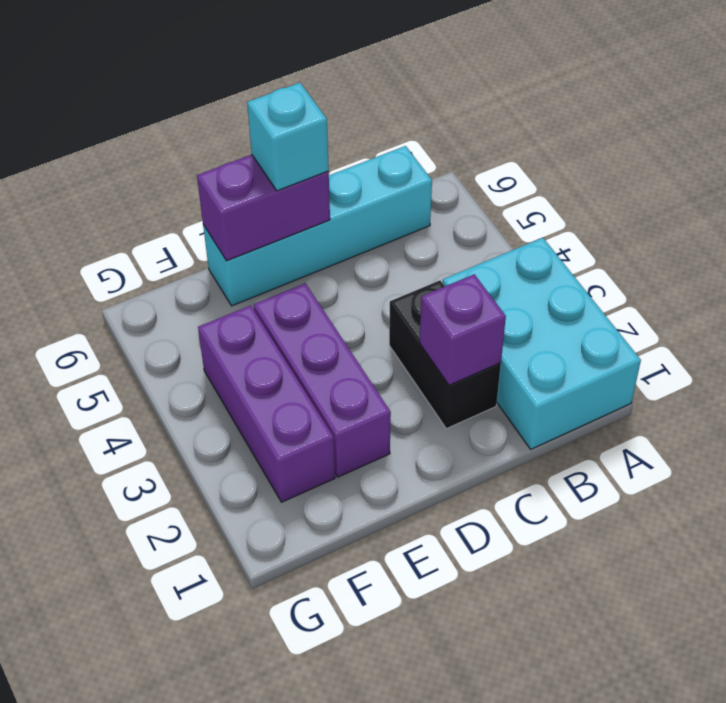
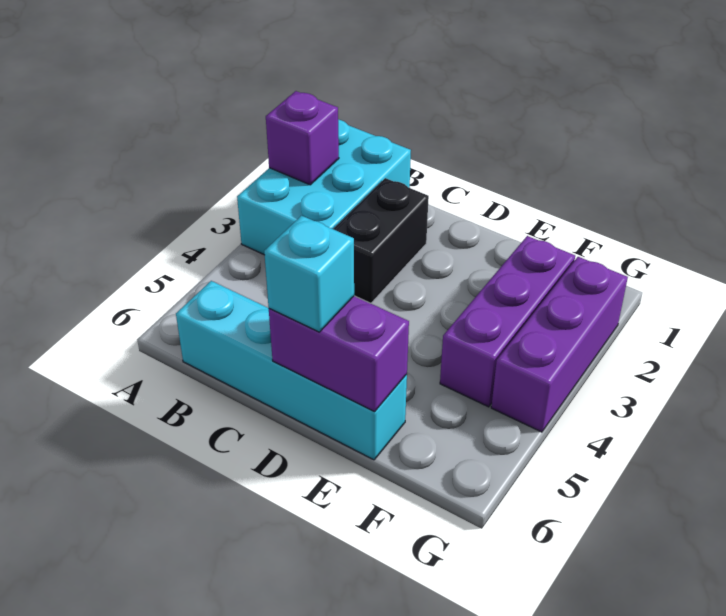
purple brick C2 level 2 -> purple brick A2 level 2
purple brick E2:E4 level 1 -> purple brick G2:G4 level 1

